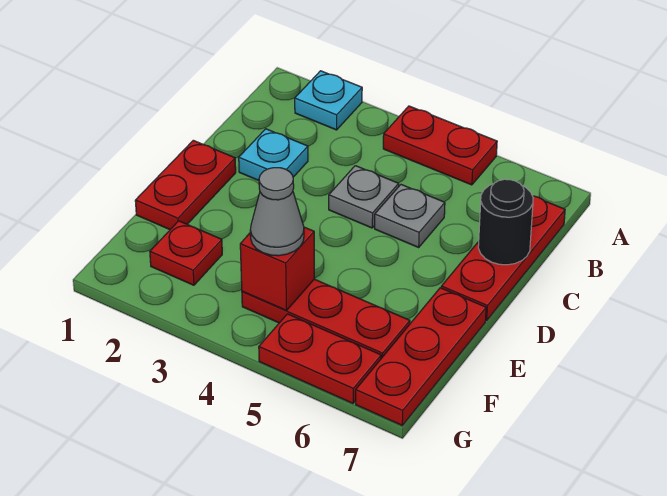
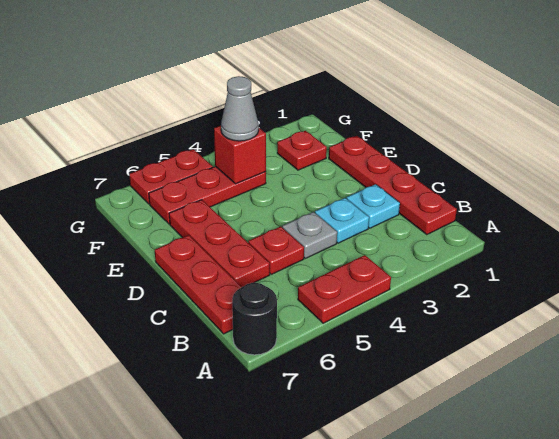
cyan plate A2 level 1 -> cyan plate C3 level 1
grey plate C5 level 1 -> red plate C5 level 1
black round brick C7 level 2 -> black round brick A7 level 1
red plate D1:E1 level 1 -> red plate B1:E1 level 1
red plate E7:G7 level 1 -> red plate C6:E6 level 1

